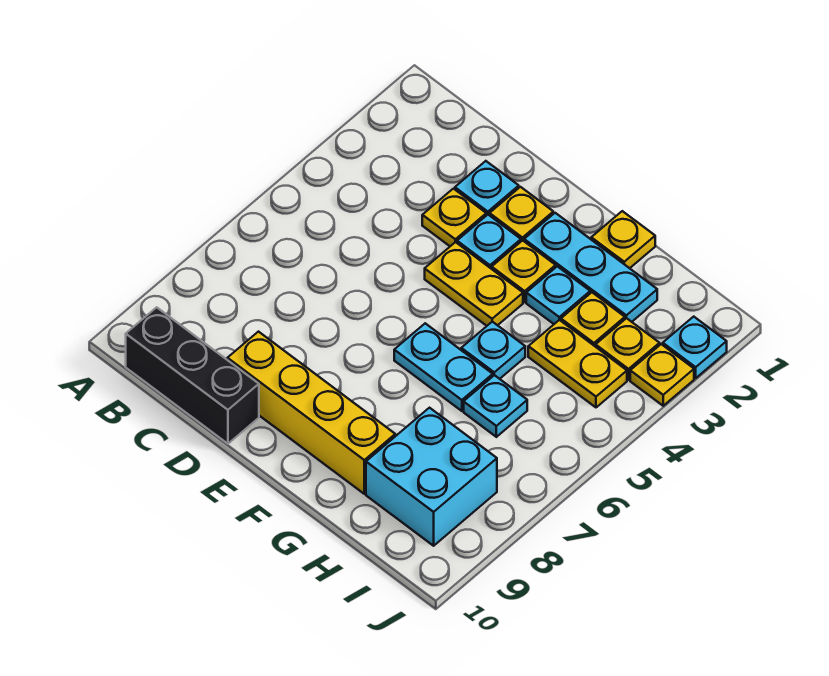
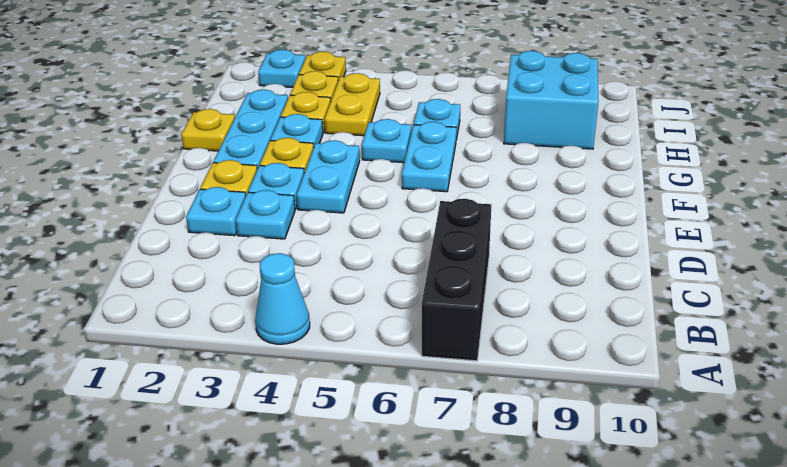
none -> cyan cone A4 level 1
black brick B10:D10 level 1 -> black brick A7:C7 level 1
yellow plate D3 level 1 -> cyan plate D3 level 1
yellow brick D9:G9 level 1 -> none
yellow plate E4:F4 level 1 -> cyan plate E4:F4 level 1

